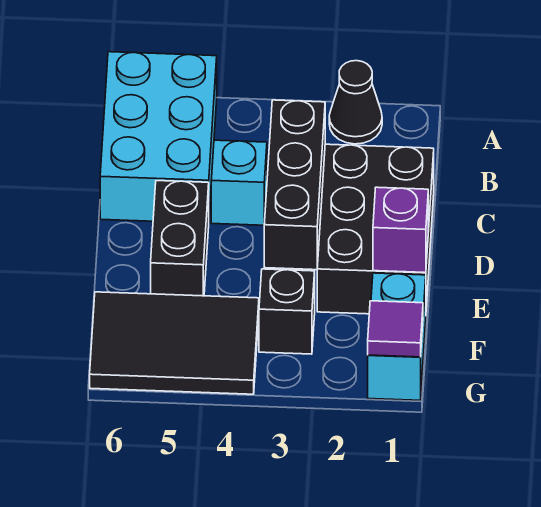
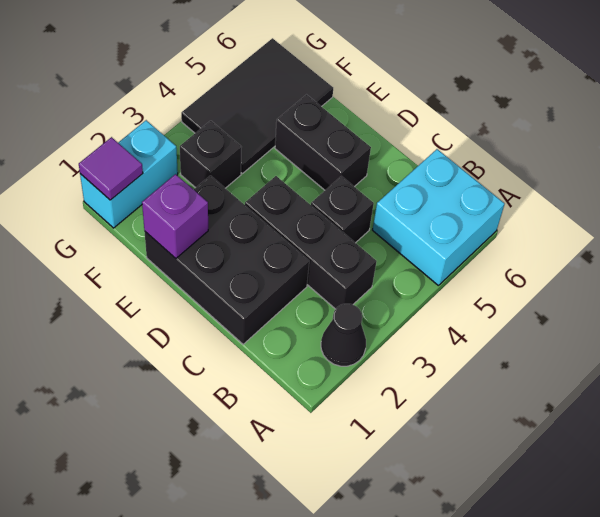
cyan brick A5:C6 level 1 -> cyan brick A5:B6 level 1
cyan brick C4 level 1 -> black brick C4 level 1
cyan brick F1:G1 level 1 -> cyan brick G1:G2 level 1

